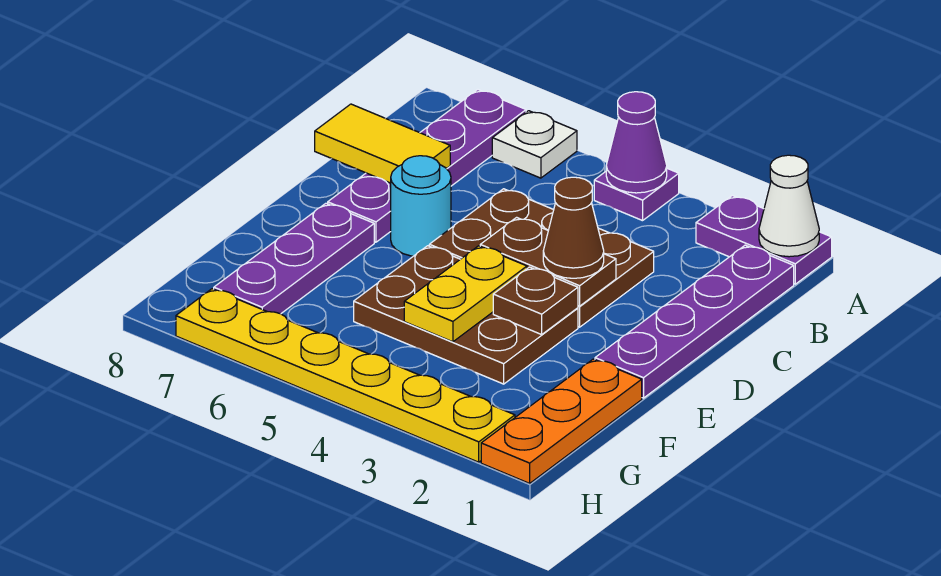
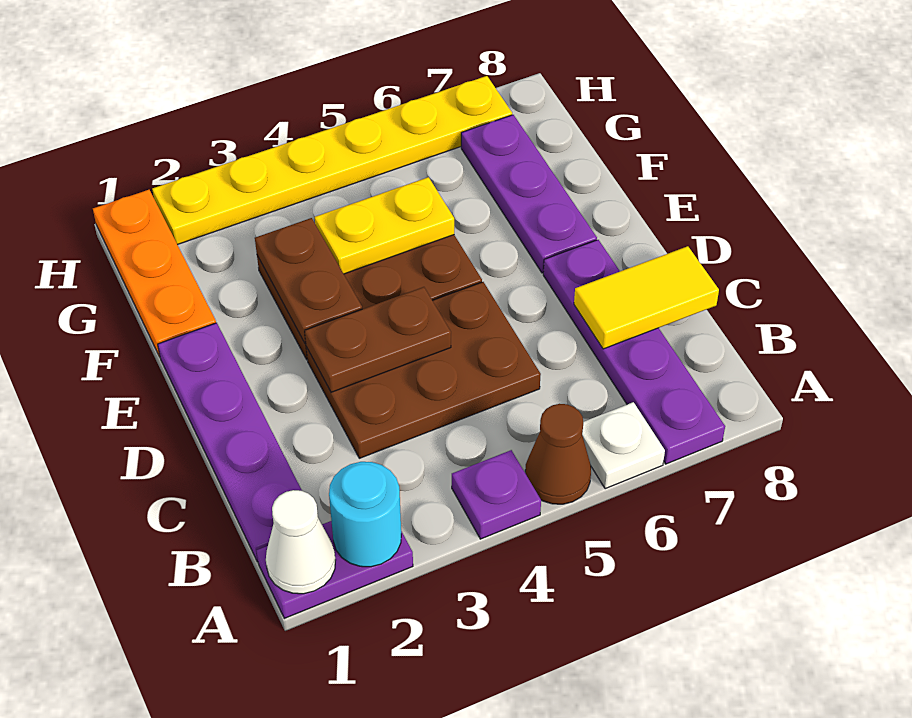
purple cone A4 level 2 -> none
brown cone D3 level 3 -> brown cone A5 level 1
cyan round brick D6 level 1 -> cyan round brick A2 level 2
brown plate E3 level 2 -> brown plate E3:F3 level 2
yellow plate E4:F4 level 2 -> yellow plate F4:F5 level 2

